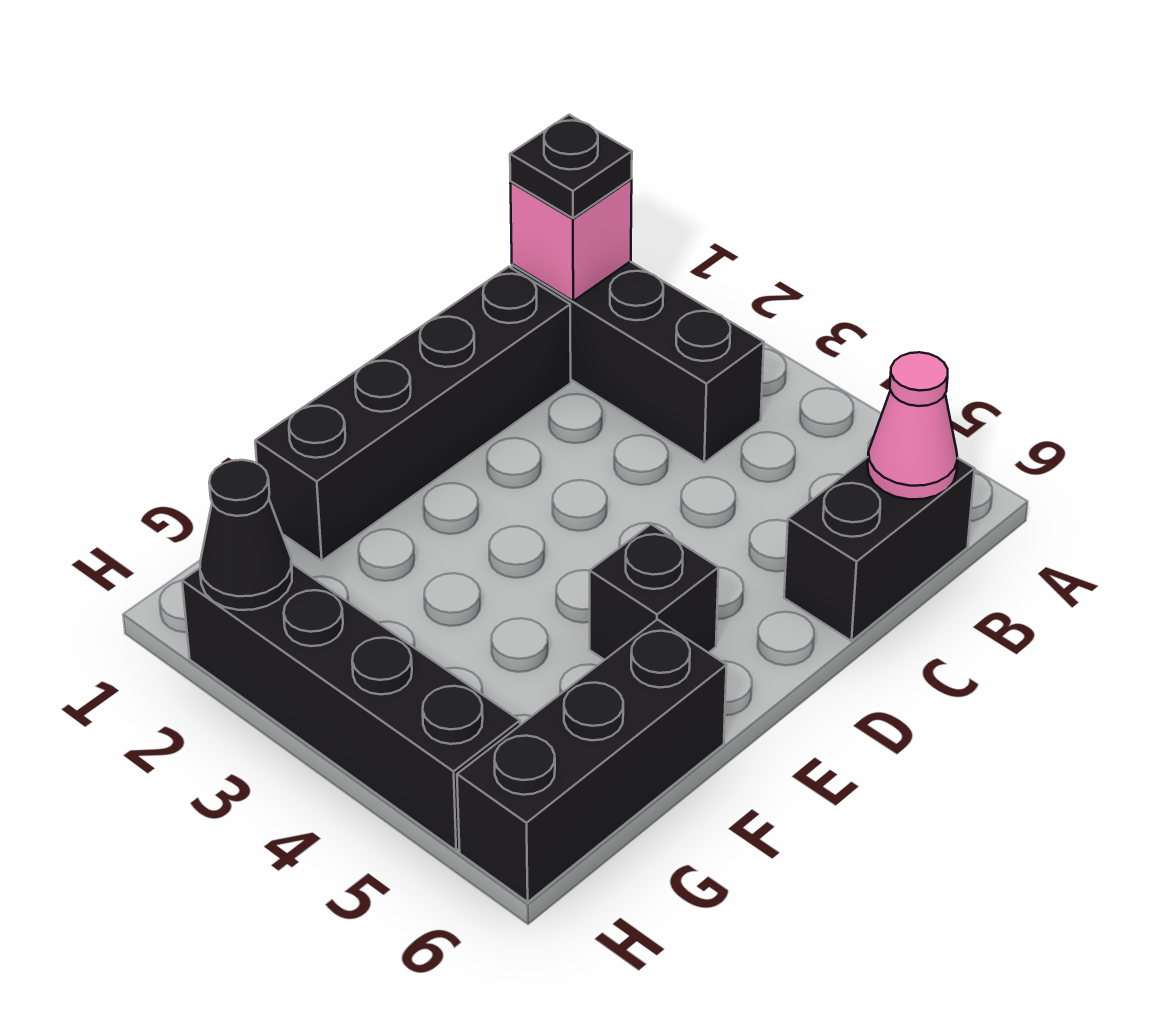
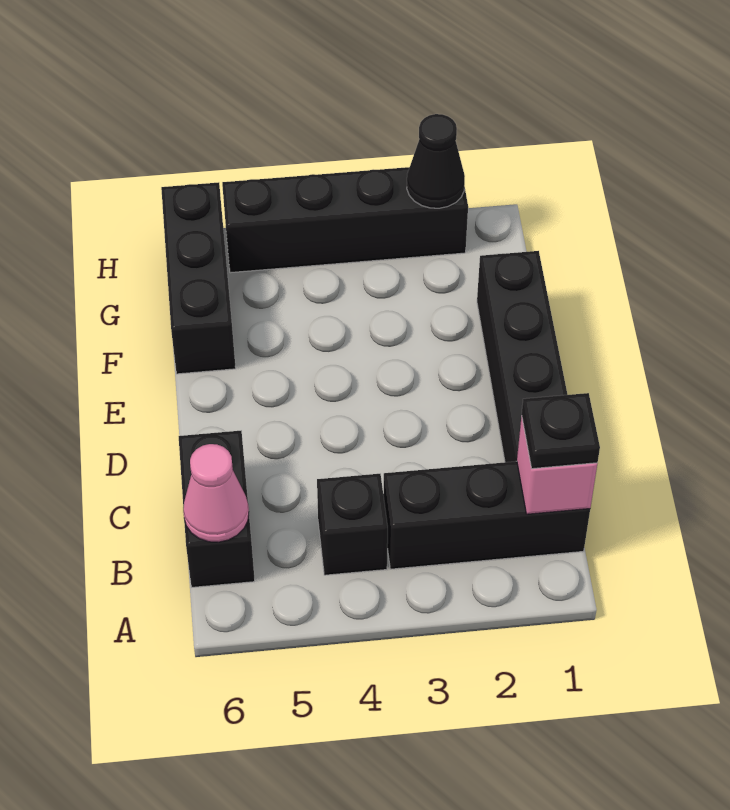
black brick E5 level 1 -> black brick B4 level 1

